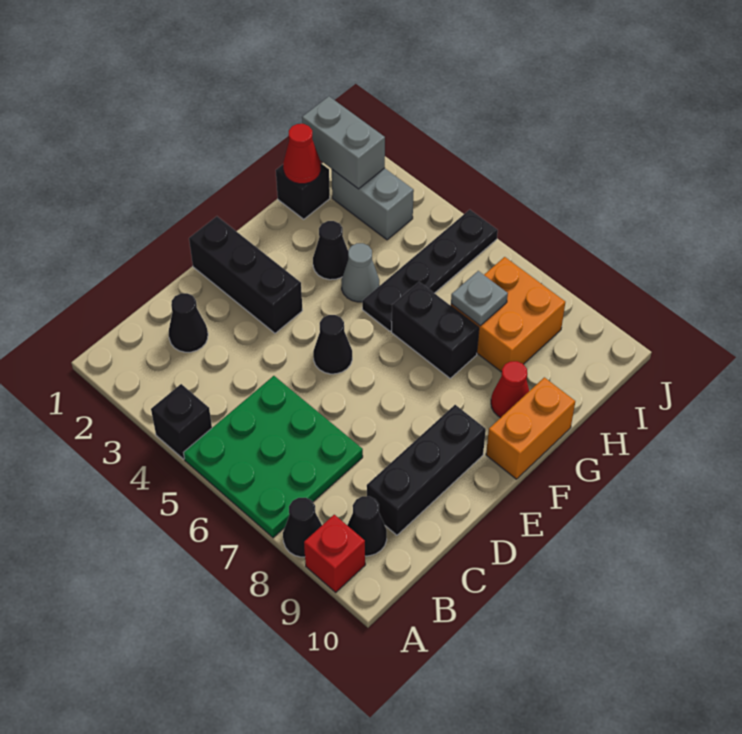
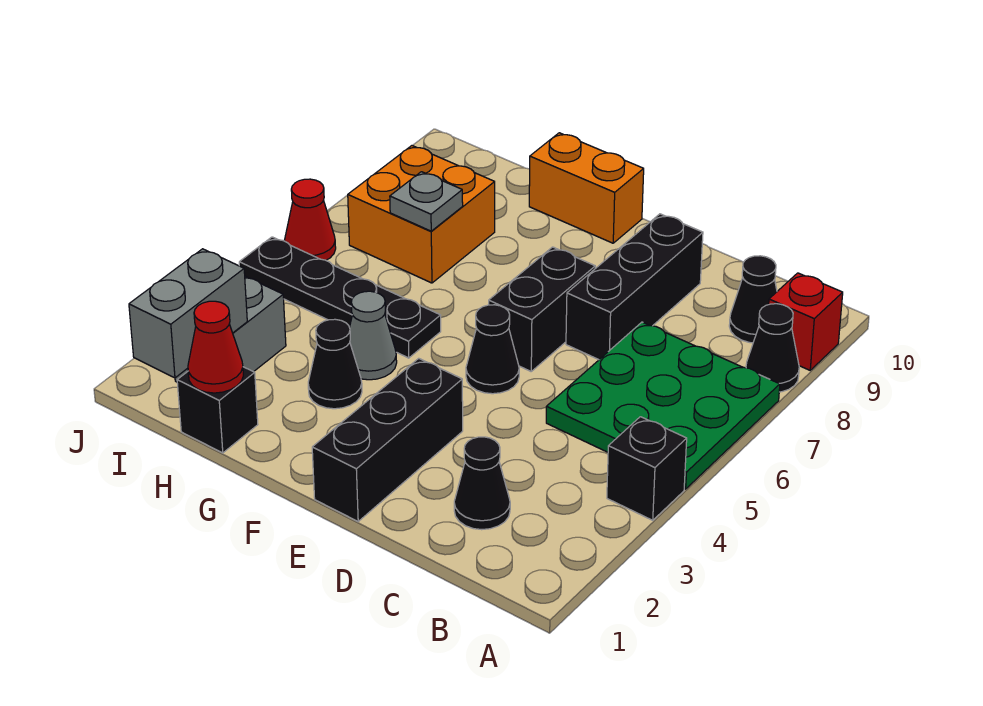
black brick C9:E9 level 1 -> black brick D7:D9 level 1
black brick G6:G7 level 1 -> black brick E6:E7 level 1
red cone G9 level 1 -> red cone J6 level 1

